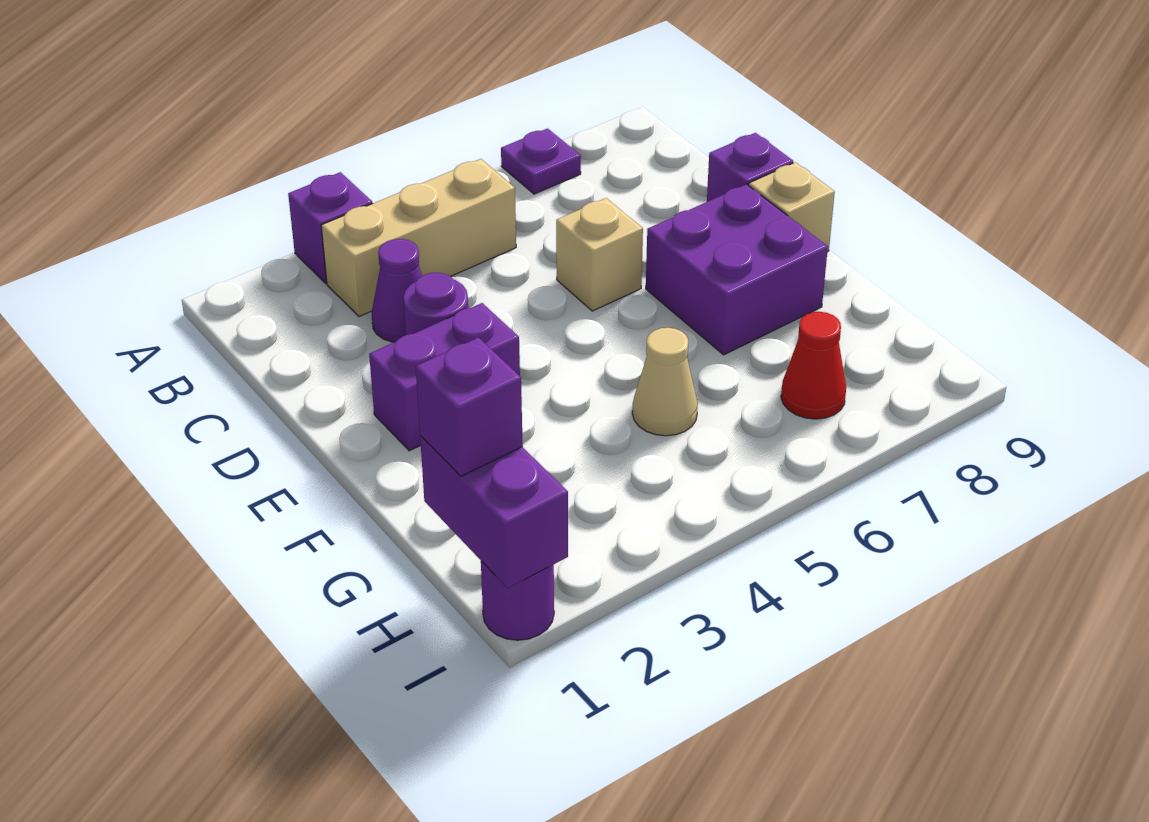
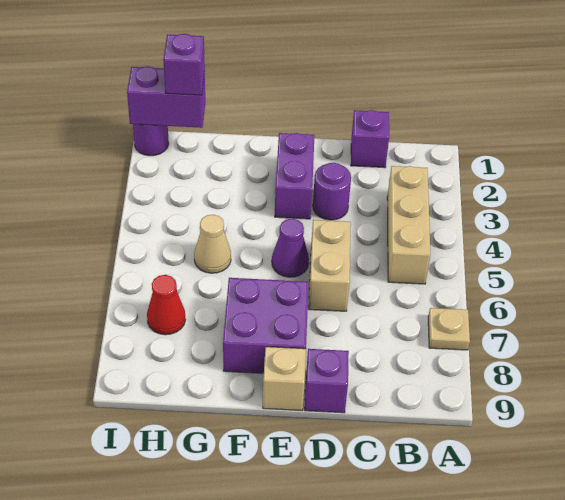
purple brick A3 level 1 -> purple brick C1 level 1
purple plate A7 level 1 -> tan plate A7 level 1
purple cone C3 level 1 -> purple cone E5 level 1
tan brick D6 level 1 -> tan brick D5:D6 level 1

